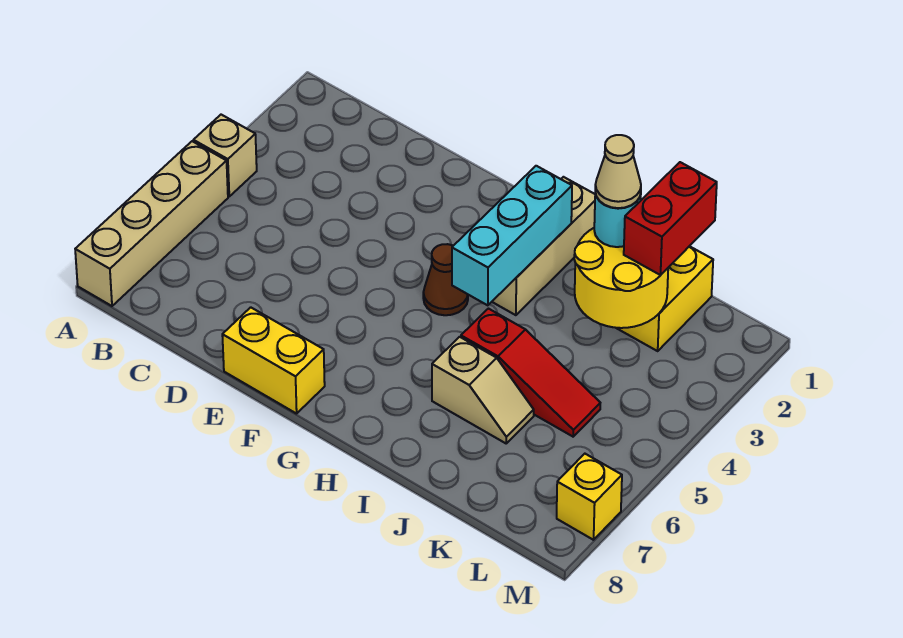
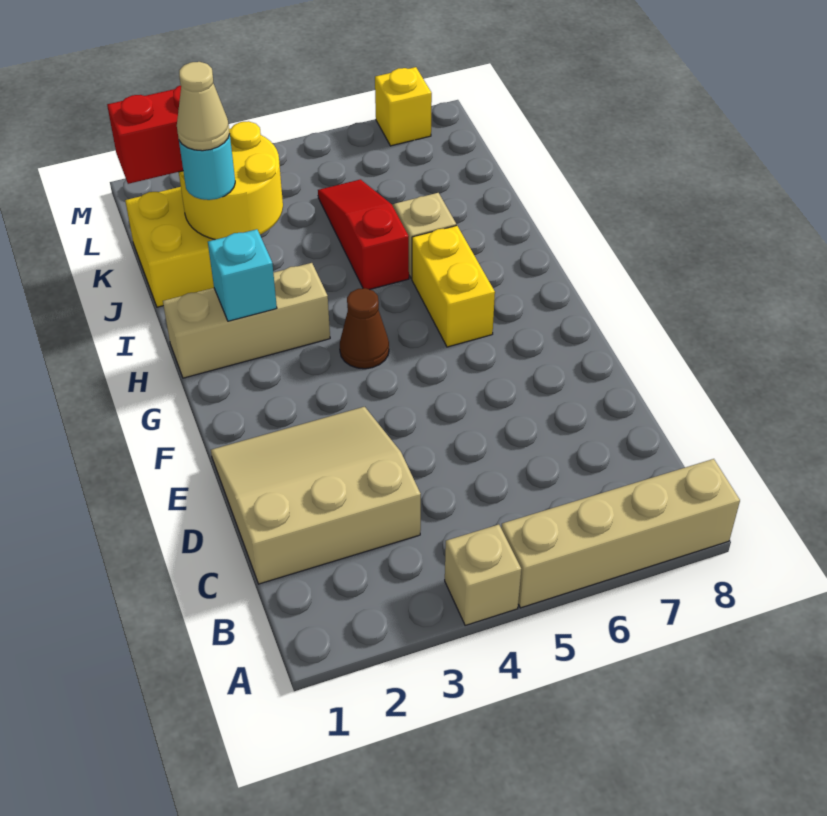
none -> tan slope C1:E3 level 1 top C
yellow brick E8:F8 level 1 -> yellow brick G6:H6 level 1
cyan brick H2:H4 level 2 -> cyan brick H2 level 2

